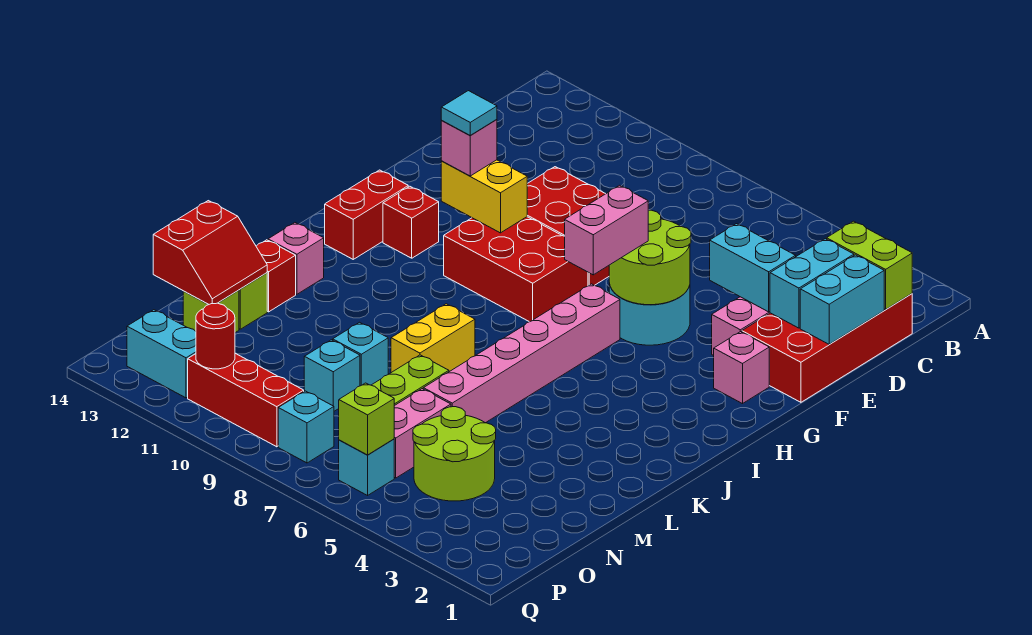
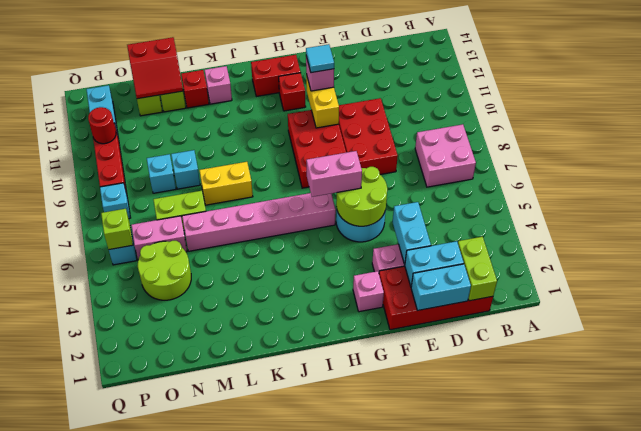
none -> pink brick B7:C8 level 1

